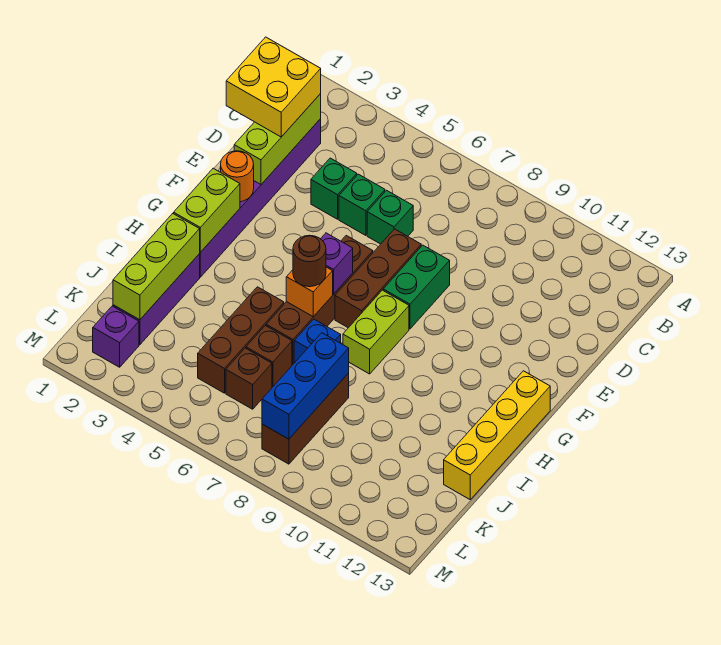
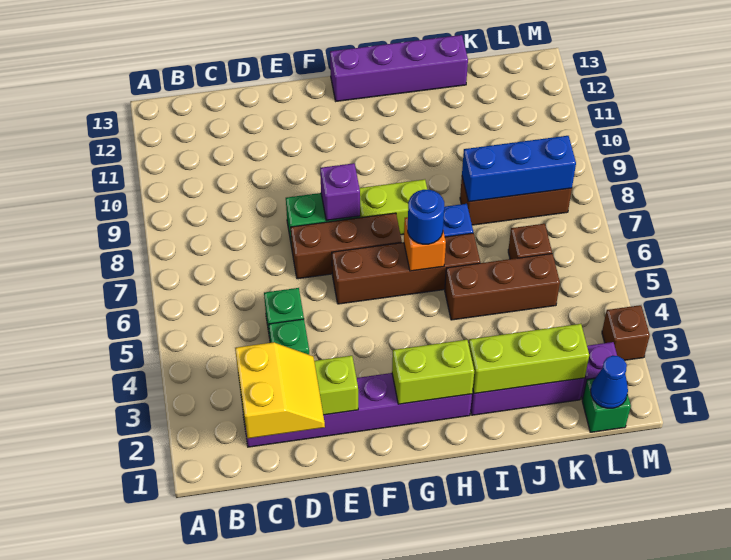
yellow brick C1:D2 level 3 -> yellow slope C1:D2 level 3 top C
green brick D6 level 1 -> green brick L1 level 1
orange round brick F2 level 2 -> none
purple brick G6 level 2 -> purple brick F8 level 2
yellow brick G13:J13 level 1 -> purple brick G13:J13 level 1
brown round brick H6 level 3 -> blue round brick H6 level 3
brown brick J6 level 1 -> brown brick M3 level 1
none -> blue cone L1 level 2

